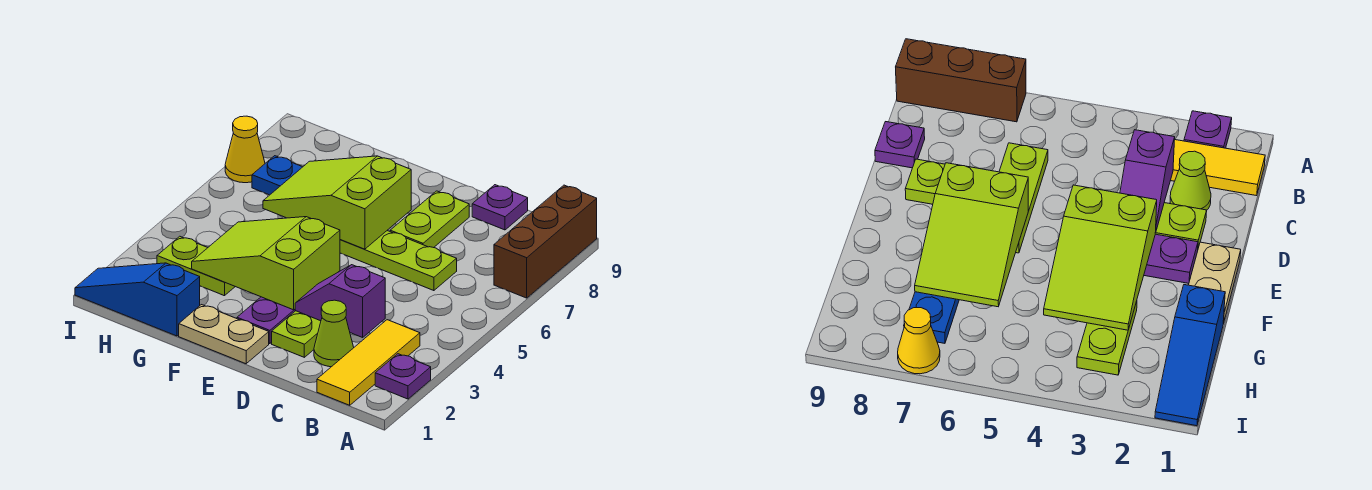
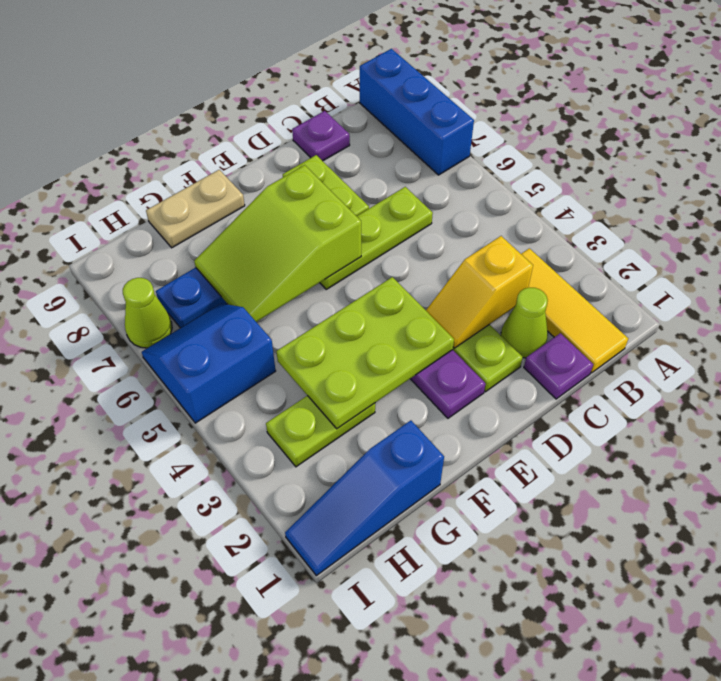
purple plate A2 level 1 -> purple plate C1 level 1
brown brick A7:A9 level 1 -> blue brick A7:A9 level 1
purple slope C3:D3 level 2 top C -> yellow slope C3:D3 level 2 top C
tan plate E1:F1 level 1 -> tan plate F9:G9 level 1
lime slope E3:G4 level 2 top E -> lime plate E3:G4 level 2
none -> blue slope H5:I6 level 1 top 5
yellow cone I7 level 1 -> lime cone I7 level 1

